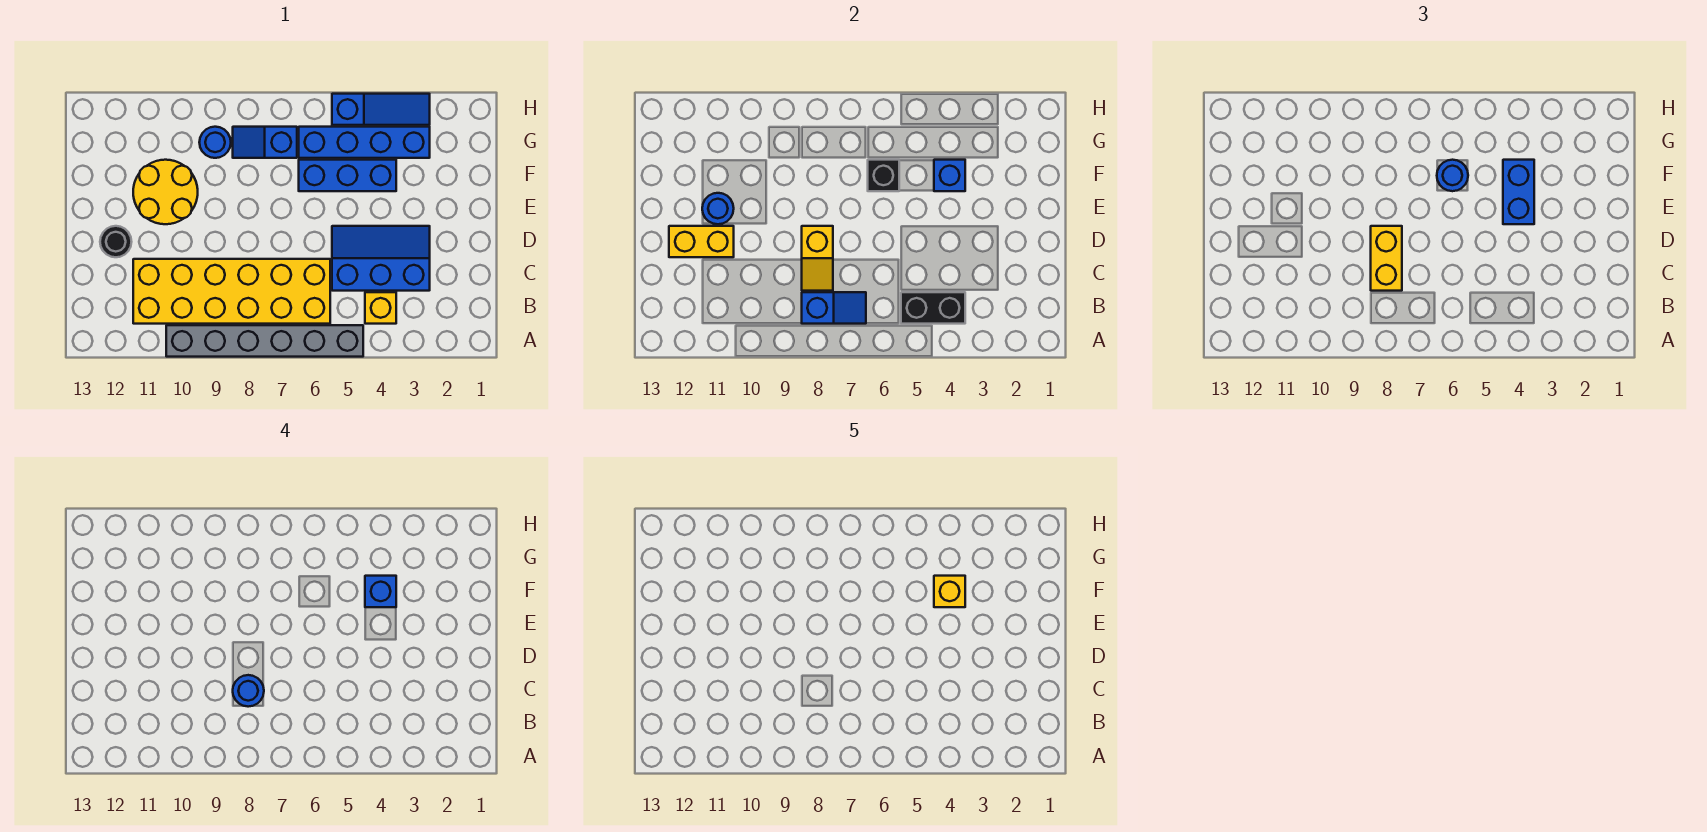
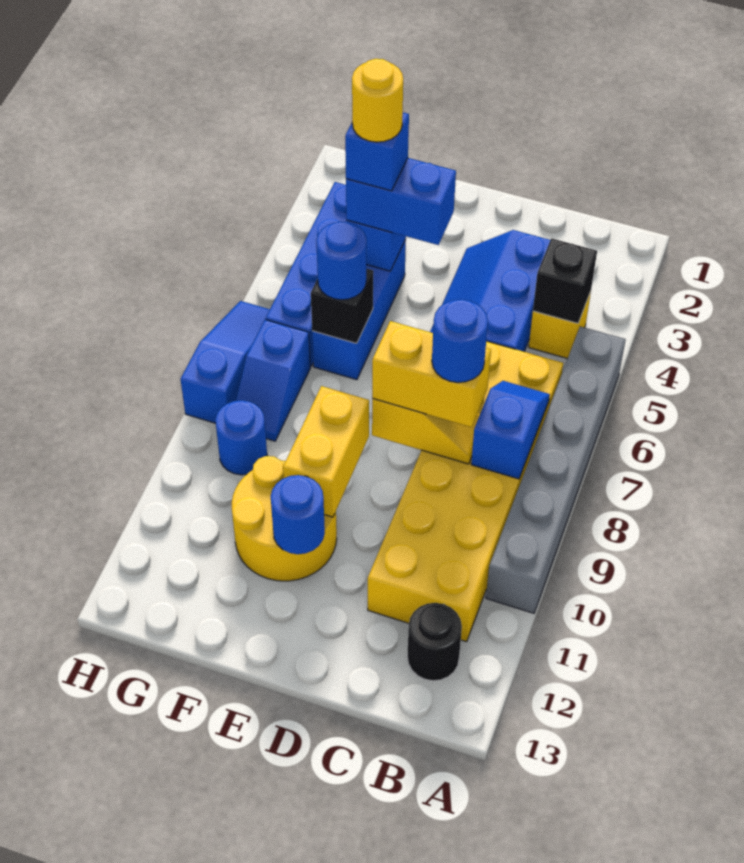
black brick B4:B5 level 2 -> black brick B4 level 2
yellow brick D11:D12 level 2 -> yellow brick E9:E10 level 2
black round brick D12 level 1 -> black round brick B12 level 1
yellow brick F4 level 5 -> yellow round brick F4 level 5
blue slope H3:H5 level 1 top 5 -> blue slope H6:H8 level 1 top 8

